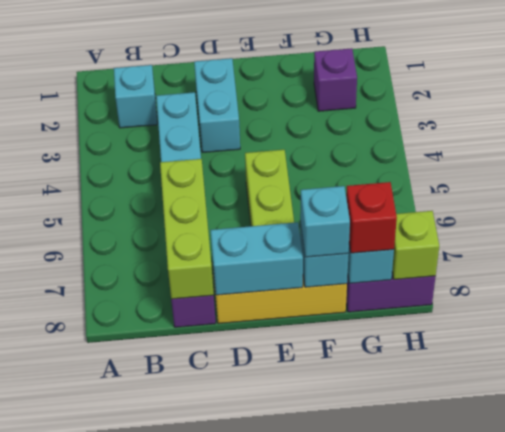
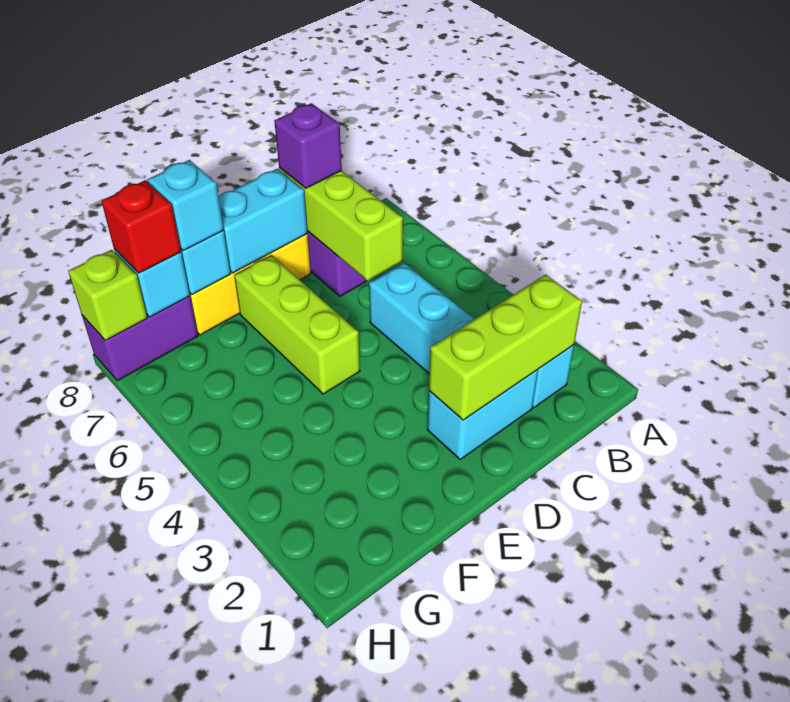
none -> lime brick B2:D2 level 2
cyan brick D2:D3 level 1 -> cyan brick C2:D2 level 1
purple brick G2 level 1 -> purple brick C8 level 3

